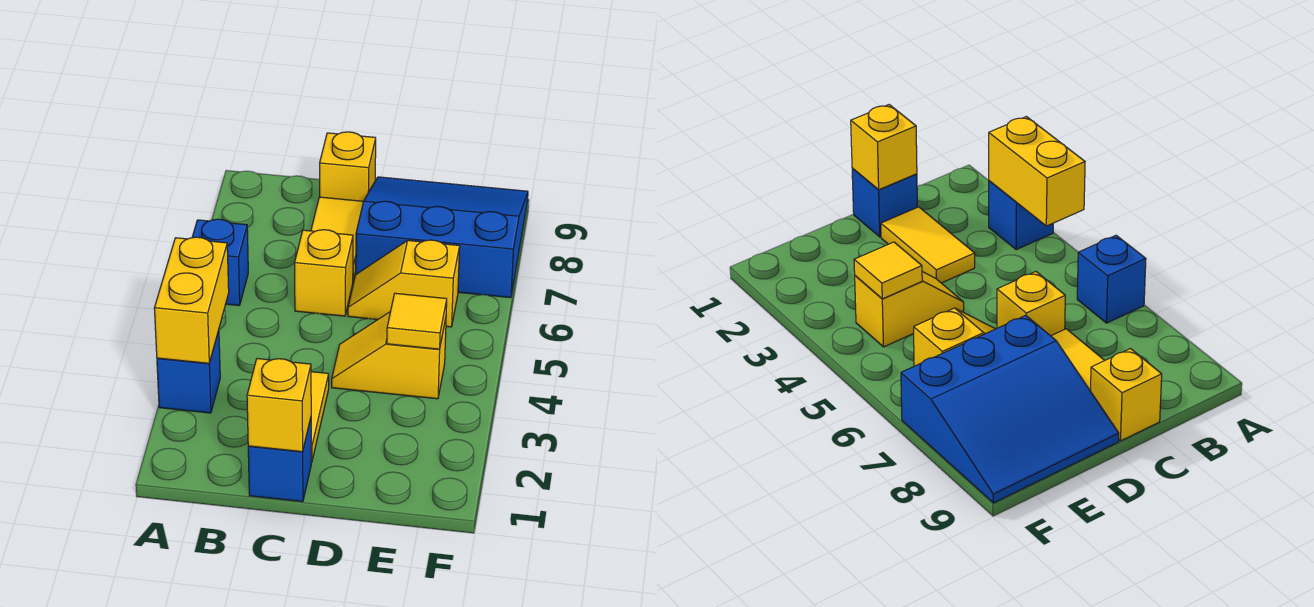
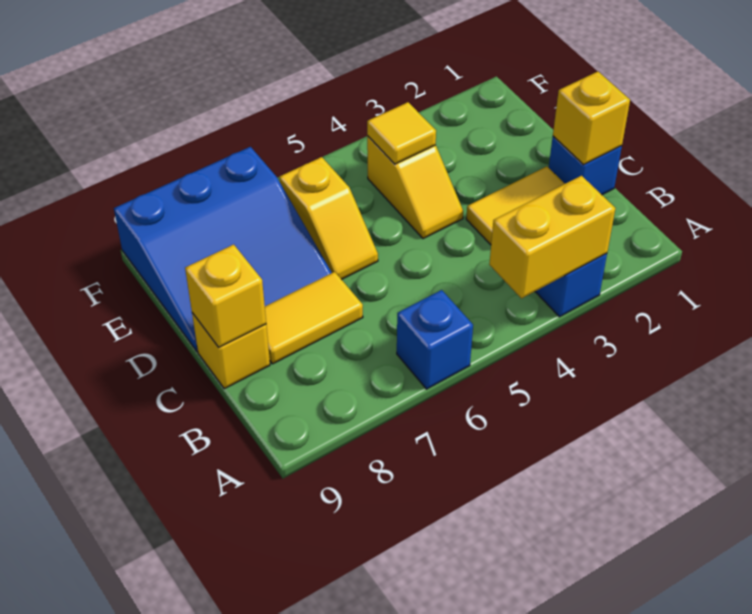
yellow brick C6 level 1 -> yellow brick C9 level 2
blue slope D7:F9 level 1 top 7 -> blue slope D7:F9 level 1 top F

